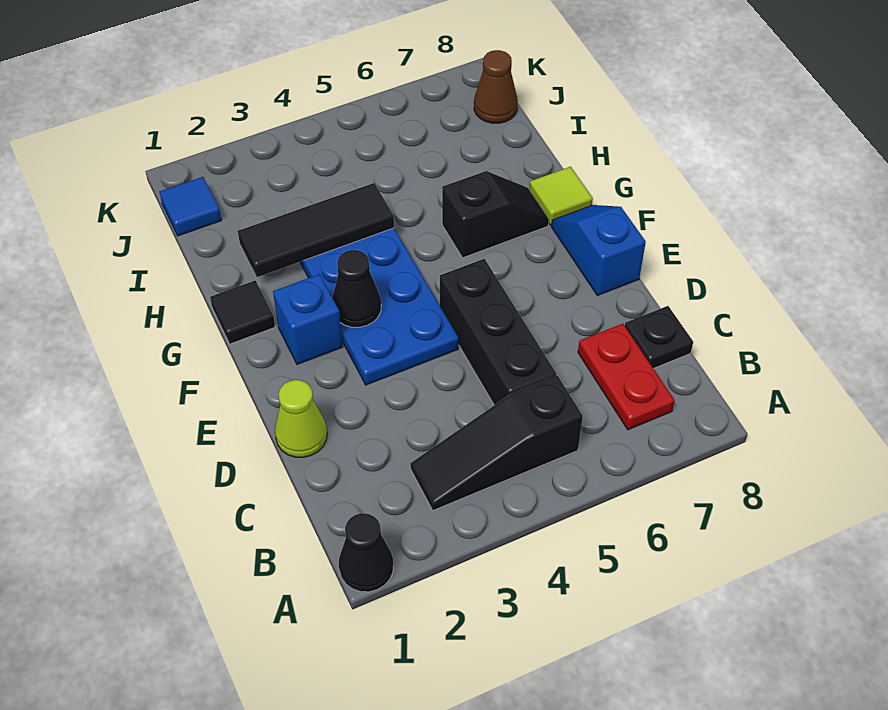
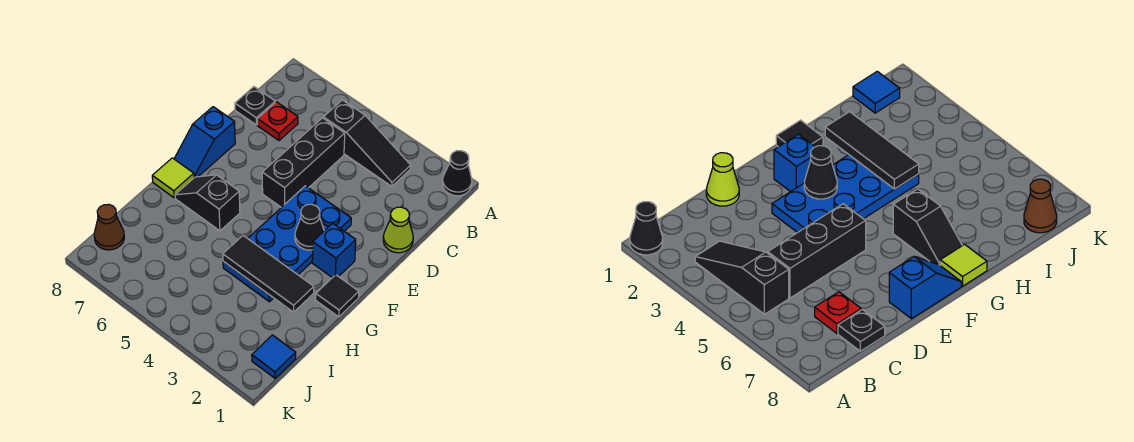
red plate B7:C7 level 1 -> red plate C7 level 1

